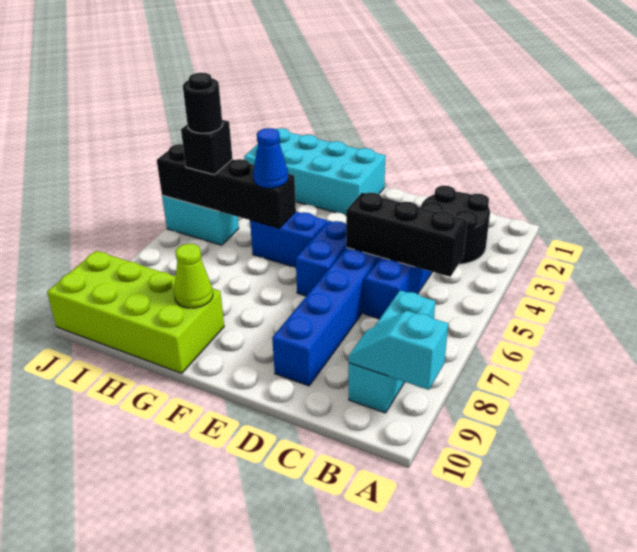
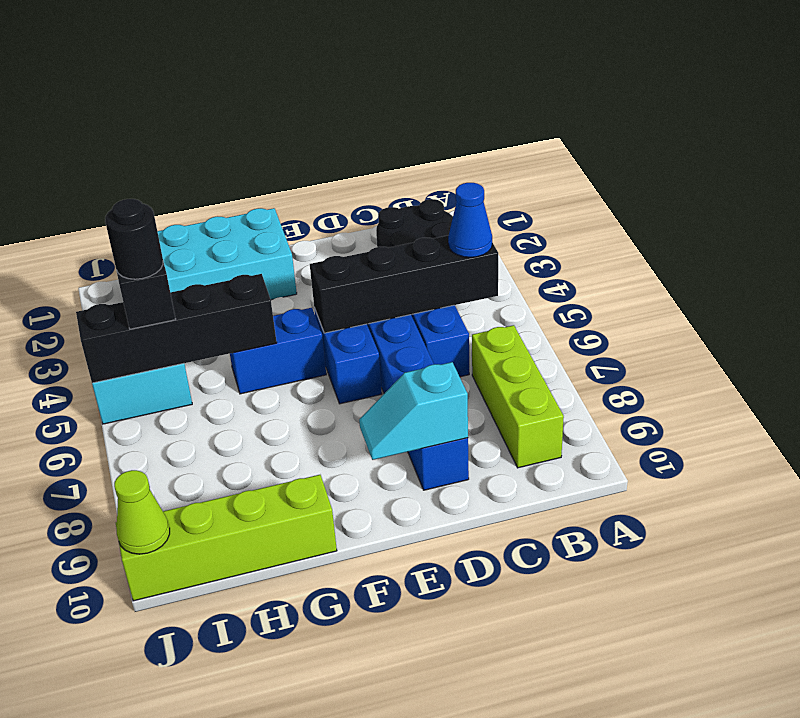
cyan slope A9:B9 level 2 top A -> cyan slope D9:E9 level 2 top D
black brick B5:D5 level 2 -> black brick B5:E5 level 2
cyan brick B7:B9 level 1 -> lime brick B7:B9 level 1
blue cone G5 level 3 -> blue cone B5 level 3
lime brick G9:J10 level 1 -> lime brick G10:J10 level 1
lime cone G9 level 2 -> lime cone J10 level 2

